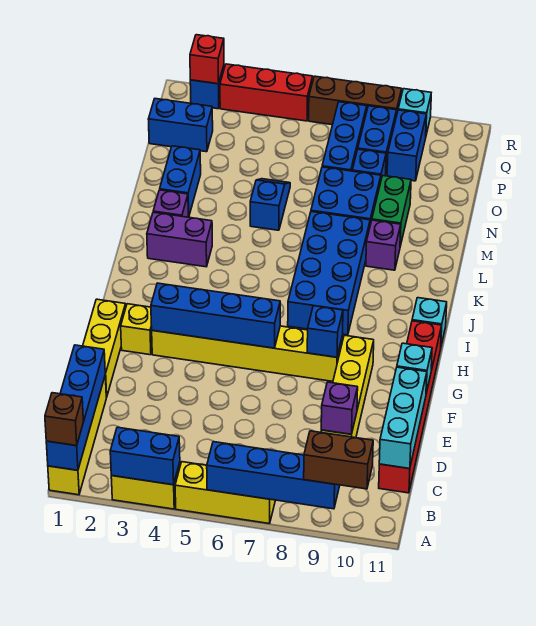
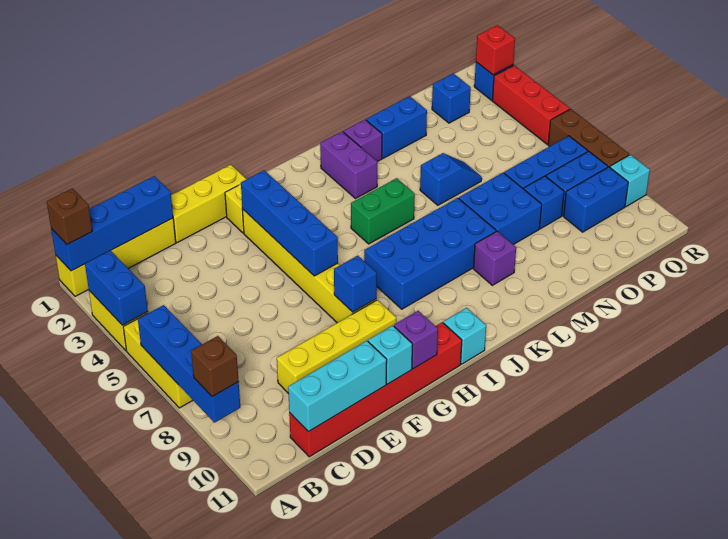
brown brick A9:A10 level 3 -> brown brick A9 level 3
purple brick D9 level 2 -> purple brick G11 level 2
green brick M9:N9 level 1 -> green brick J5:K5 level 1
blue brick P1:P2 level 1 -> blue brick P2 level 1

